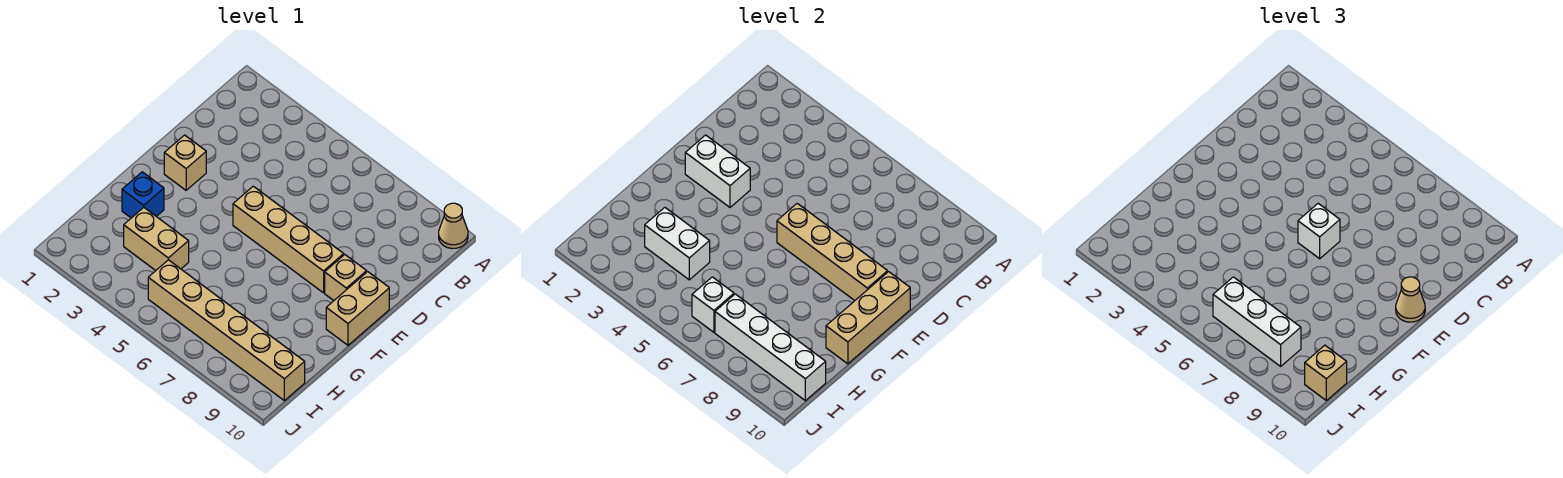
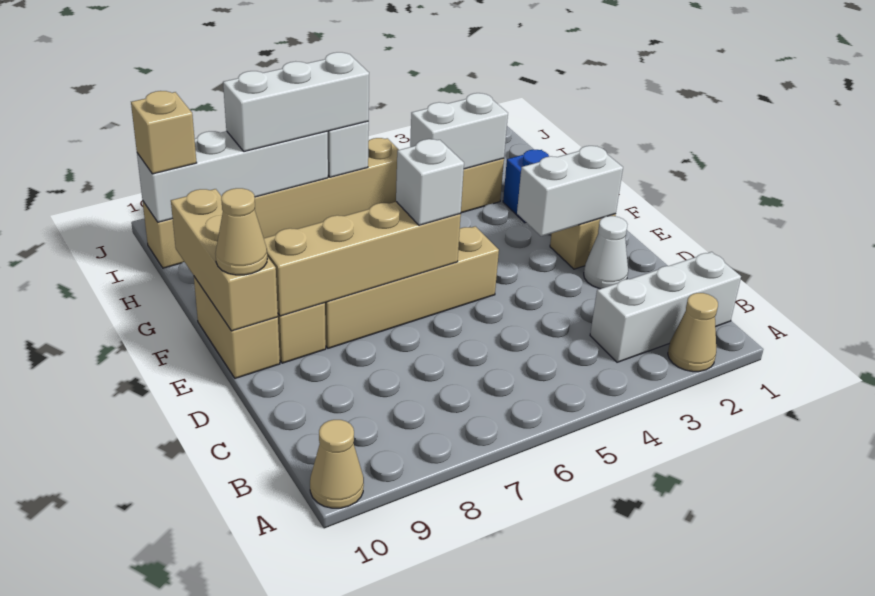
none -> tan cone A2 level 1
none -> white brick B1:B3 level 1
none -> white cone D2 level 1

